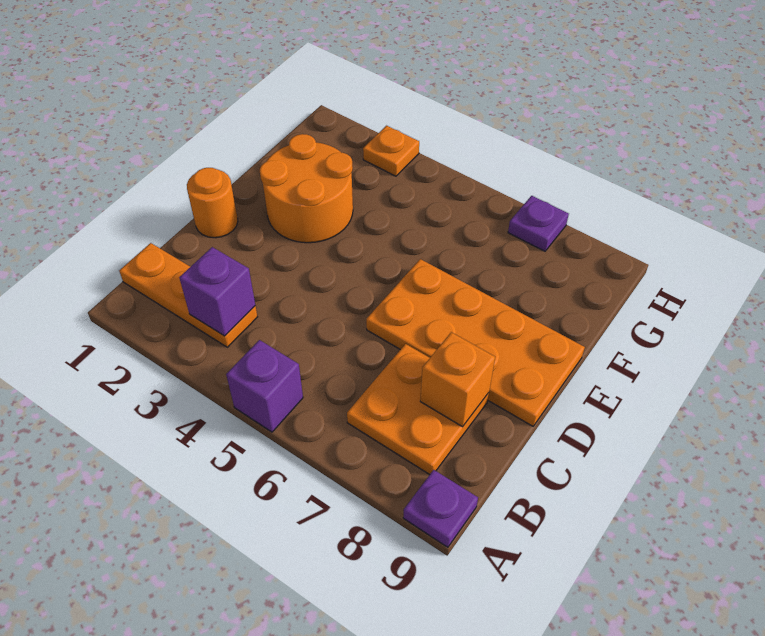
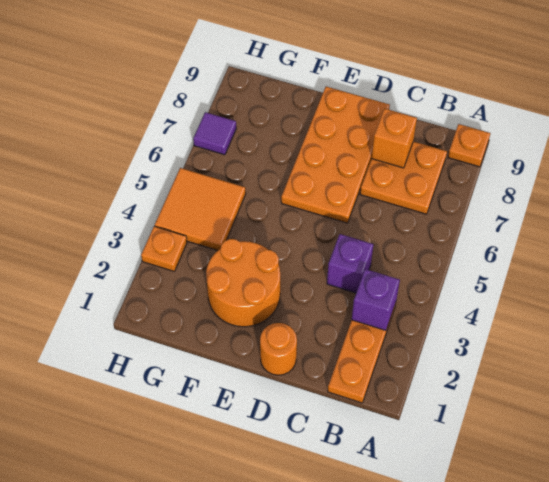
purple brick A5 level 1 -> purple brick C4 level 1
purple plate A9 level 1 -> orange plate A9 level 1
none -> orange tile G4:H5 level 1
purple plate H7 level 1 -> purple tile H7 level 1

